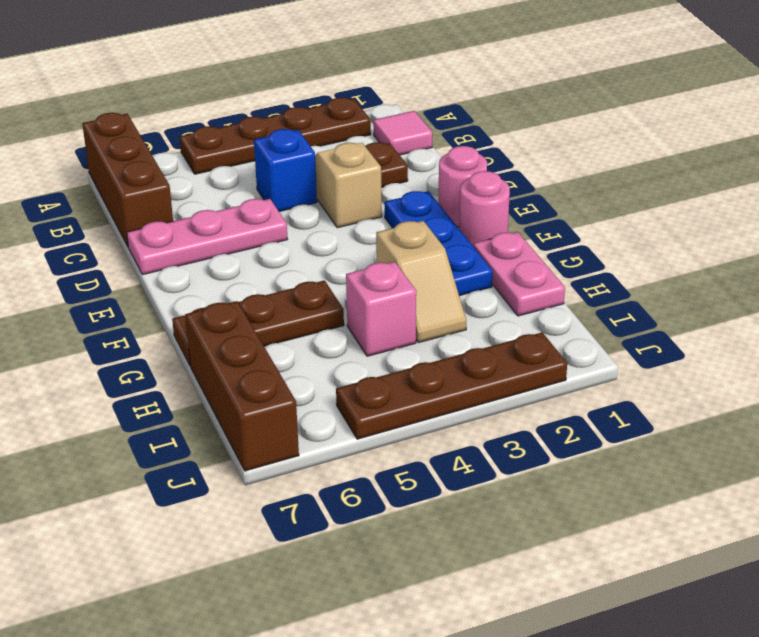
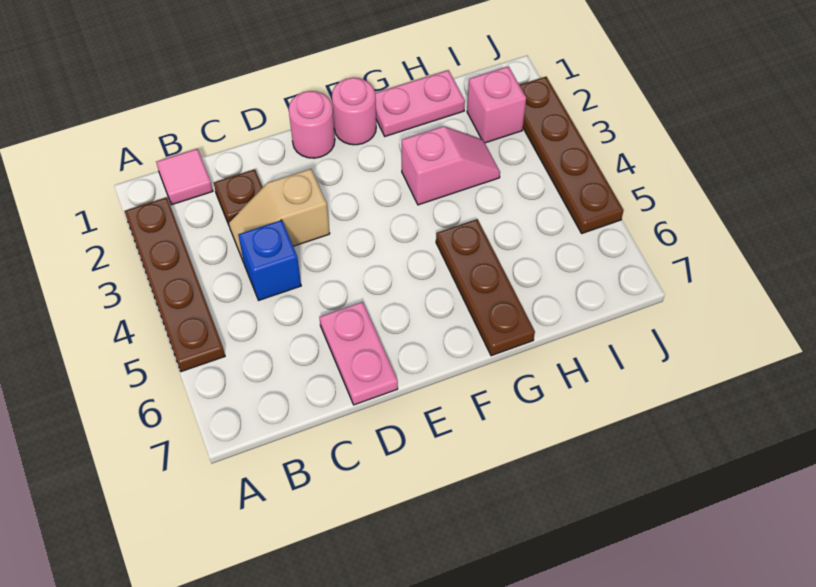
brown brick A7:C7 level 1 -> none
pink plate D5:D7 level 1 -> pink plate D6:D7 level 1
blue plate E2:G2 level 1 -> none
tan slope G3:H3 level 1 top G -> pink slope G3:H3 level 1 top G
pink brick H4 level 1 -> pink brick I2 level 1
brown brick H7:J7 level 1 -> none

